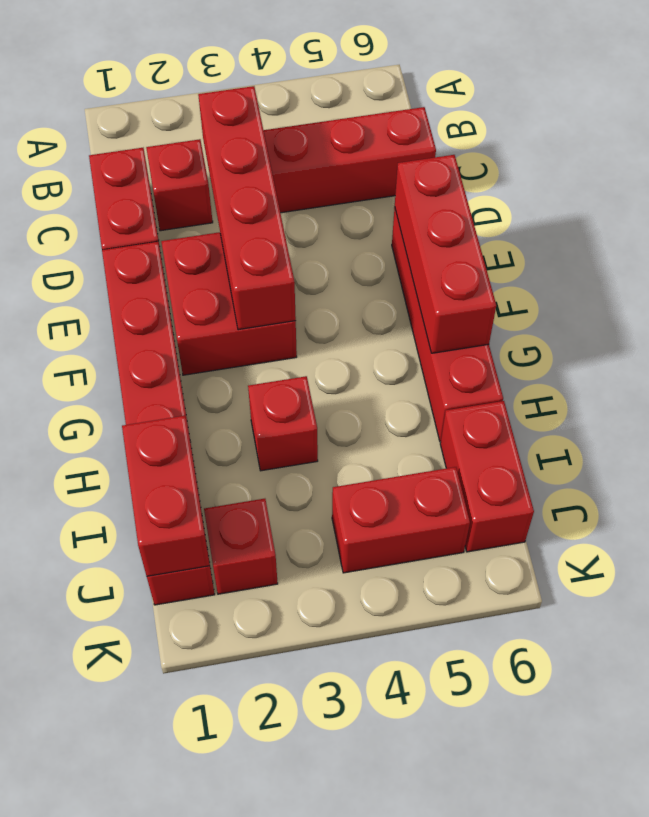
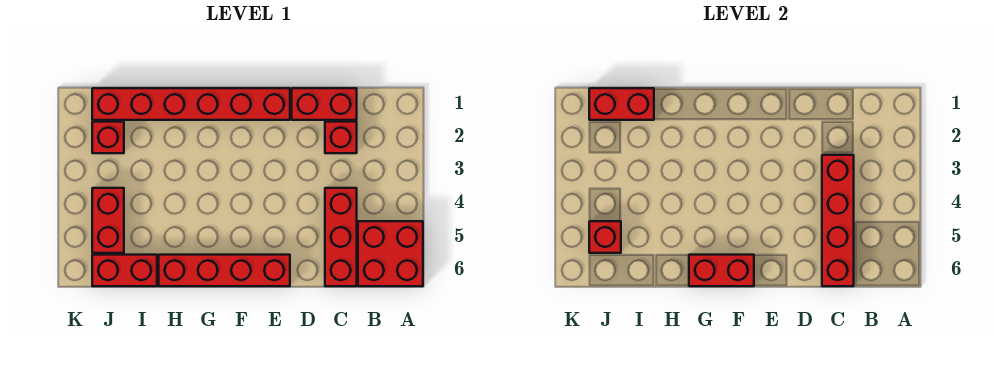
red brick C3:F3 level 2 -> red brick C3:C6 level 2
red brick E2:F3 level 1 -> red brick A5:B6 level 1
red brick E6:G6 level 2 -> red brick F6:G6 level 2
red brick H3 level 1 -> red brick J5 level 2

